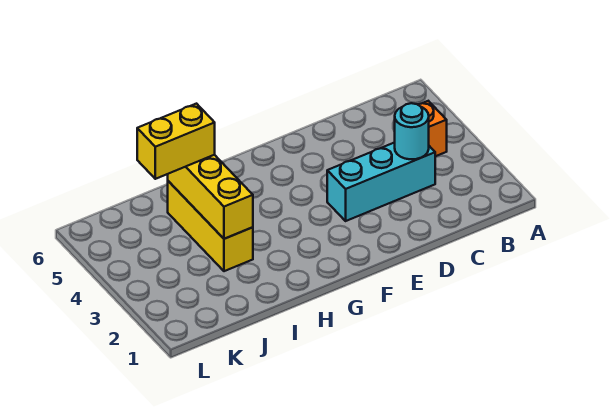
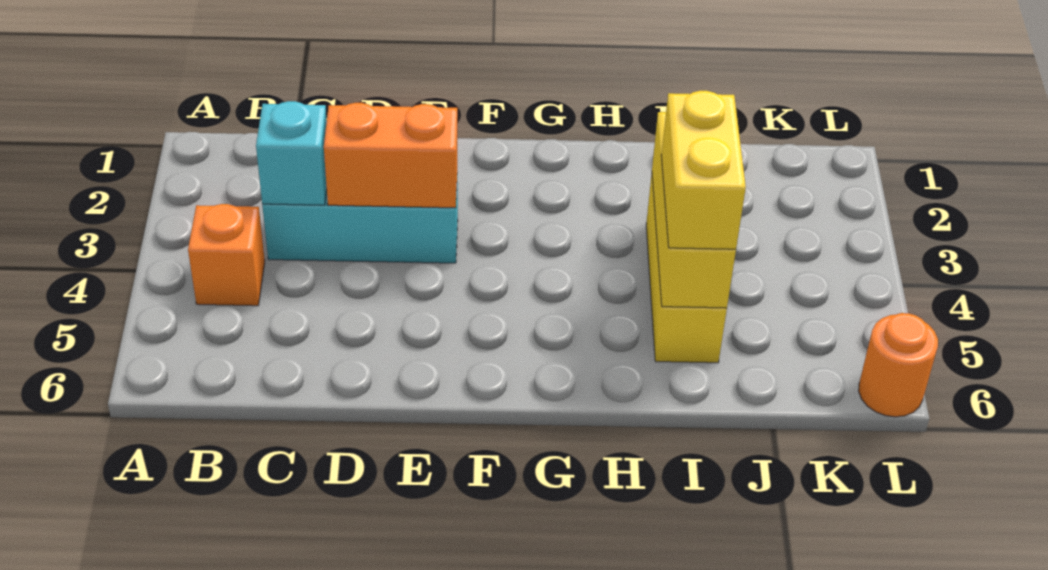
cyan round brick C3 level 2 -> cyan brick C3 level 2
none -> orange brick D3:E3 level 2
yellow brick I5:J5 level 3 -> yellow brick I4:I5 level 3
none -> orange round brick L6 level 1

